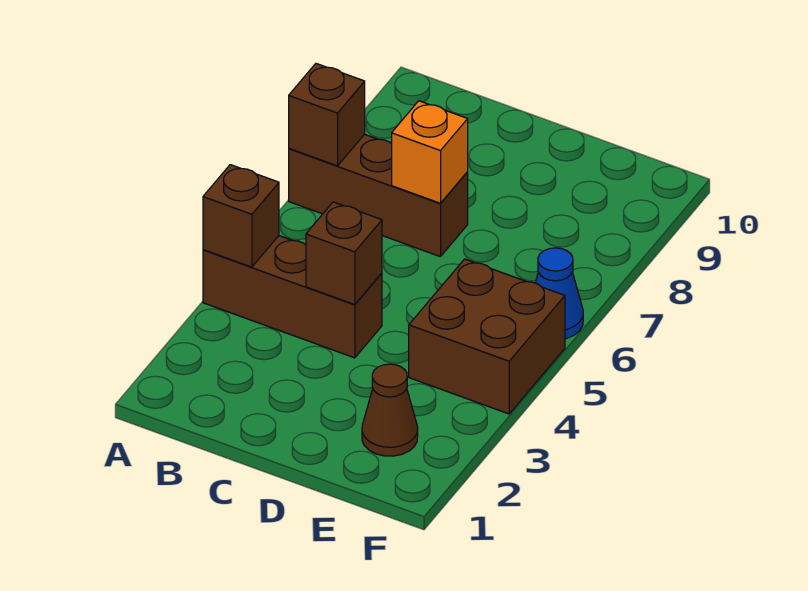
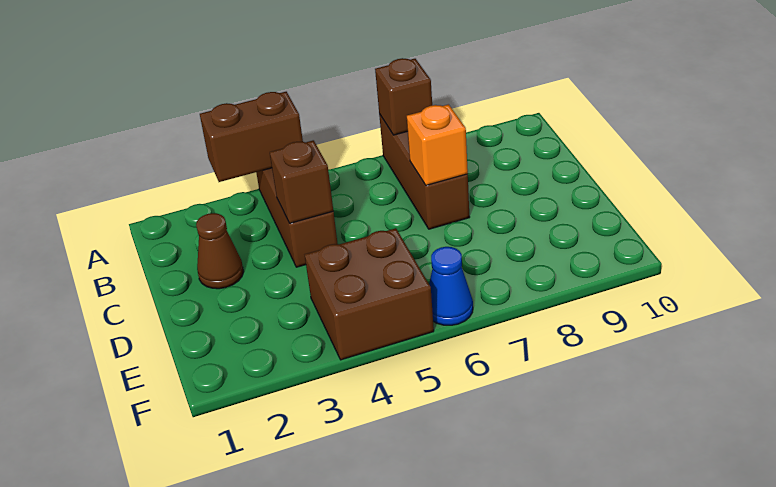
brown brick A4 level 2 -> brown brick A3:A4 level 2
brown cone E2 level 1 -> brown cone C2 level 1

